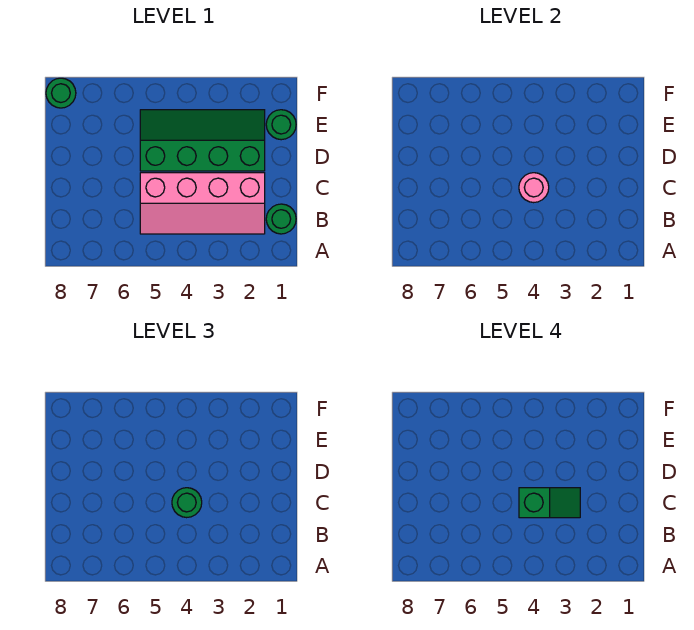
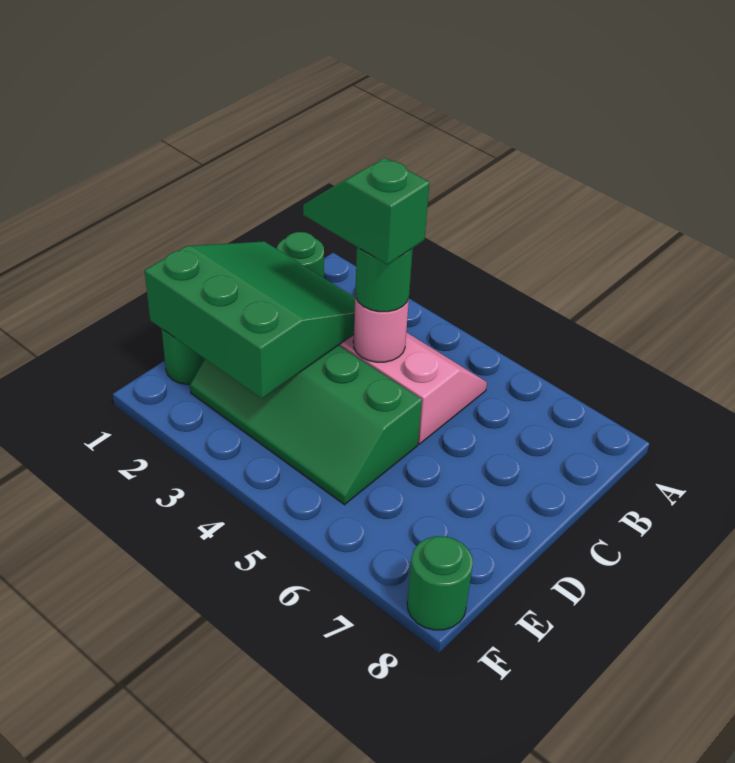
none -> green slope C1:E3 level 2 top E

